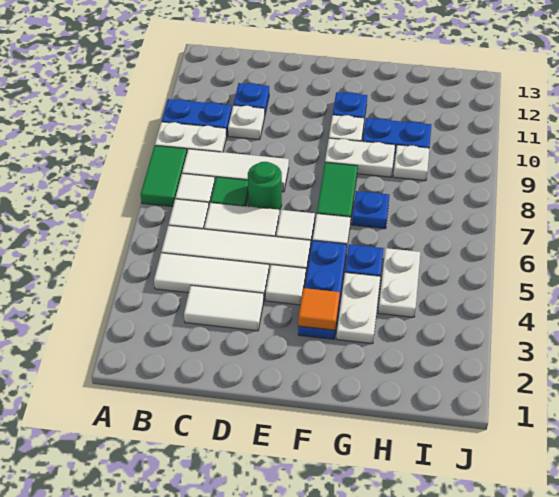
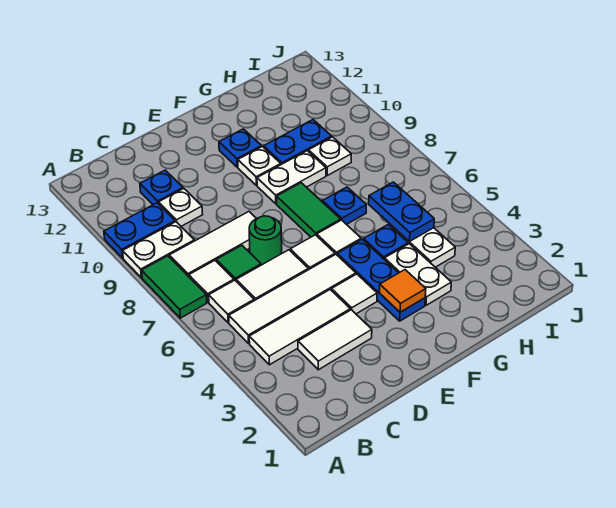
none -> blue plate H5:H6 level 2

